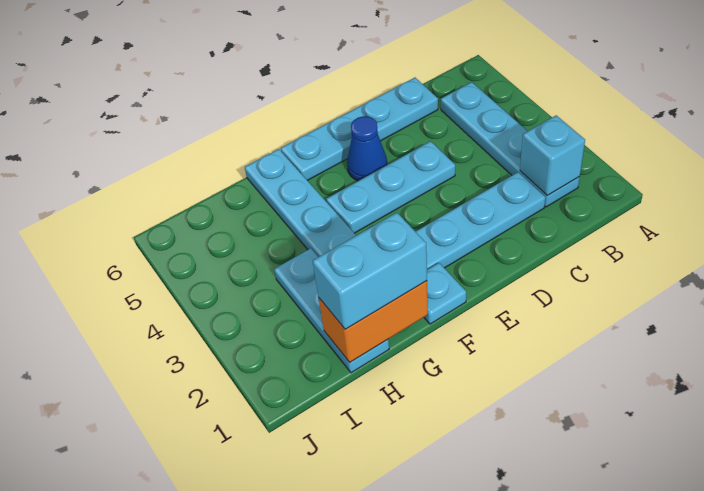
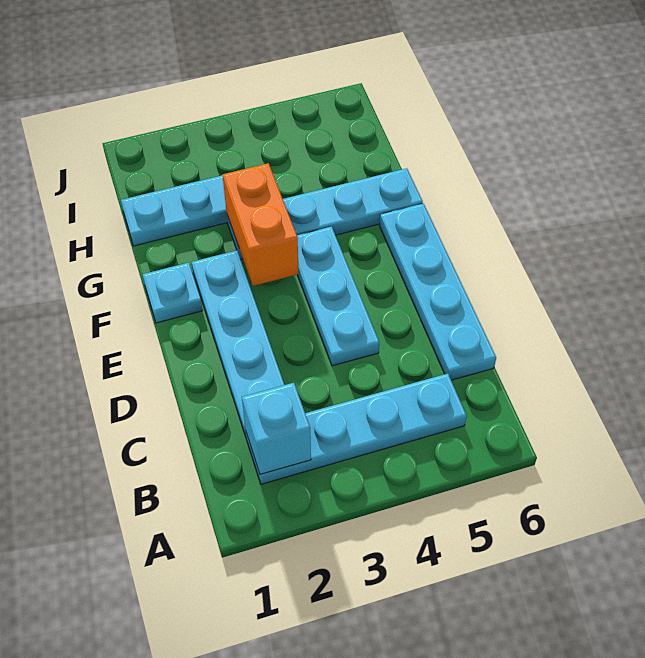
blue cone E5 level 1 -> none
orange brick G1:H1 level 2 -> orange brick F3:G3 level 2
cyan brick G1:H1 level 3 -> none

